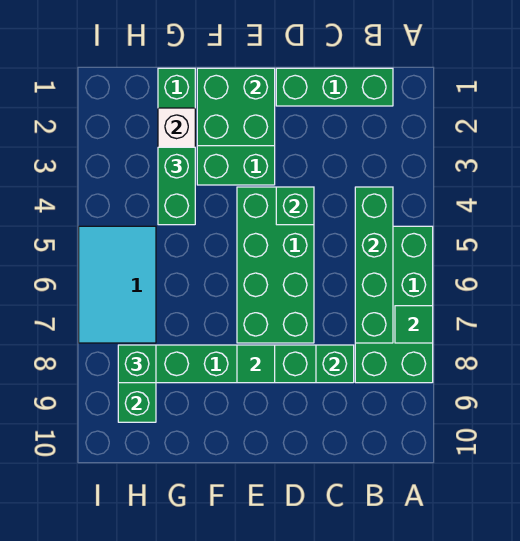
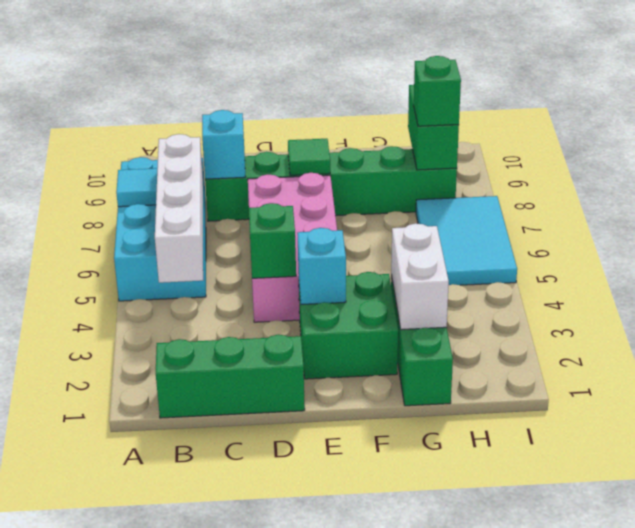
green brick A5:B8 level 1 -> cyan brick A5:B8 level 1
green tile A7 level 2 -> cyan tile A7 level 2
green brick B4:B7 level 2 -> white brick B4:B7 level 2
green brick C8 level 2 -> cyan brick C8 level 2
green brick D4:E7 level 1 -> pink brick D4:E7 level 1
green brick E1:F2 level 2 -> none
none -> cyan brick E3 level 2
green brick G3:G4 level 3 -> none

